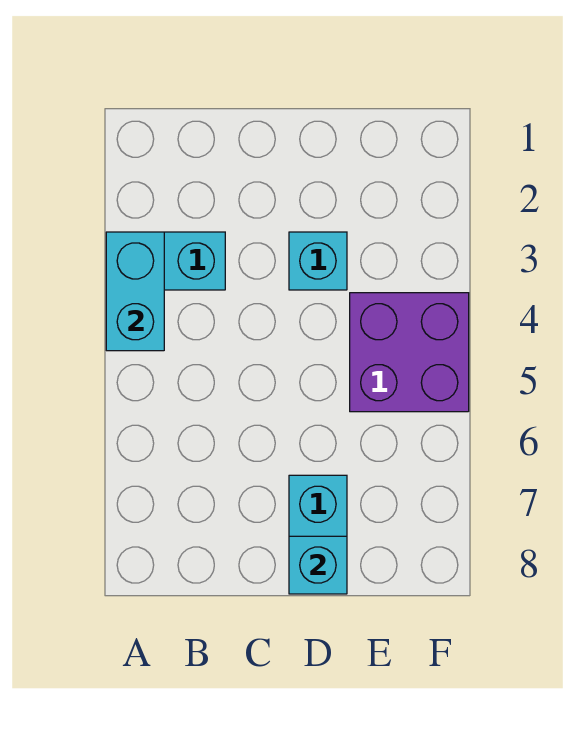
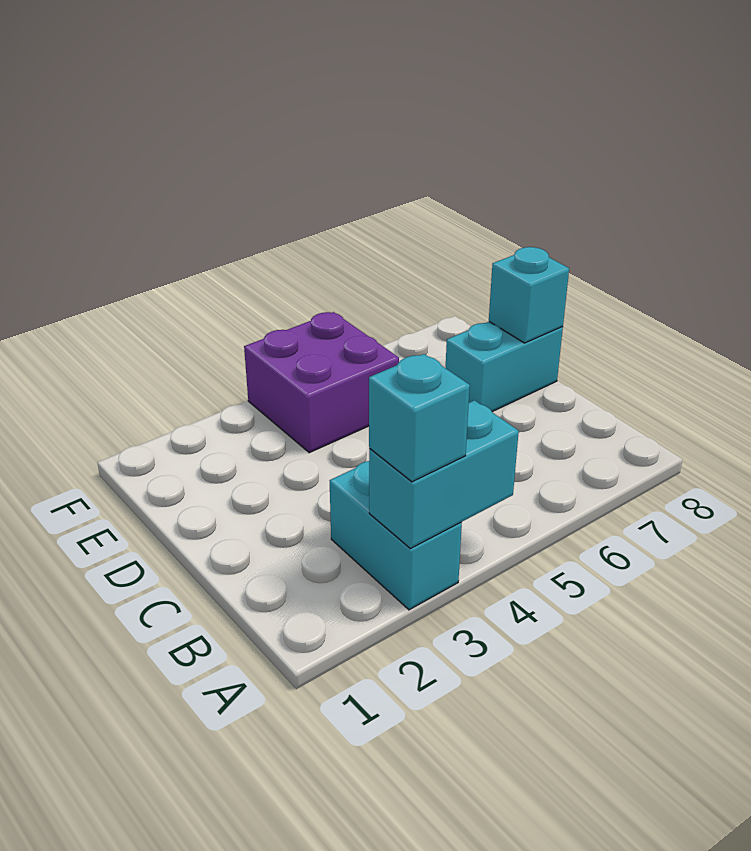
cyan brick D3 level 1 -> cyan brick A3 level 3

